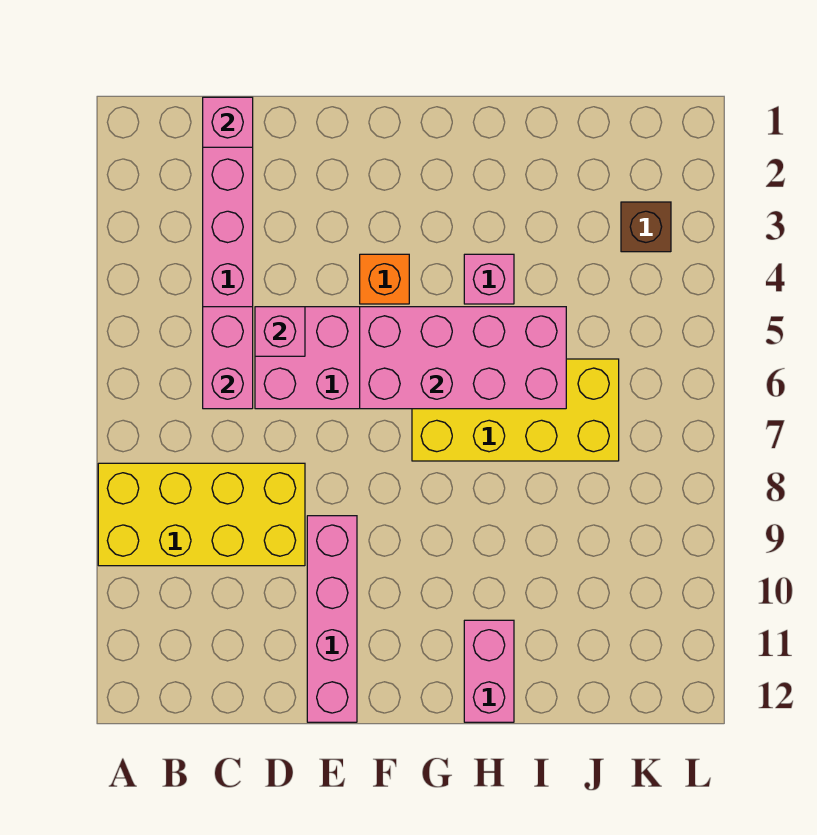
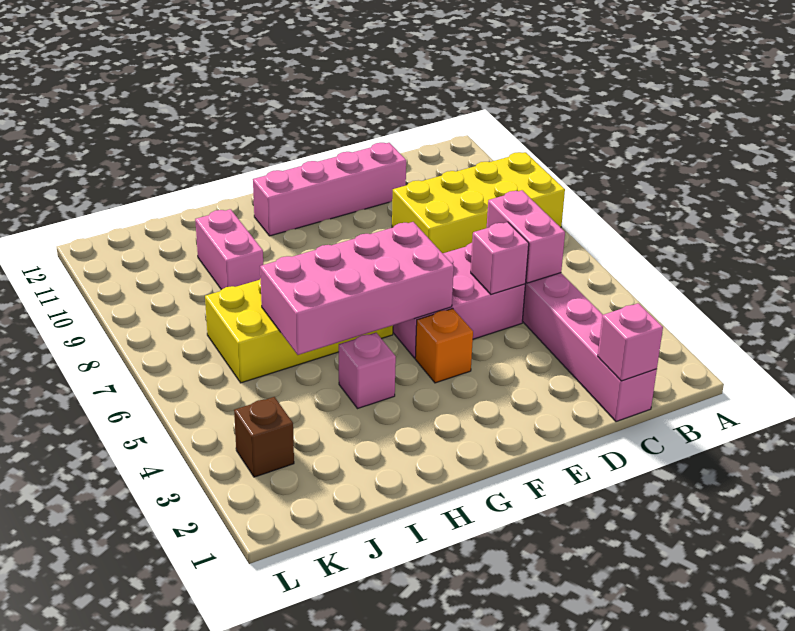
pink brick E9:E12 level 1 -> pink brick D11:G11 level 1
pink brick H11:H12 level 1 -> pink brick I9:I10 level 1

